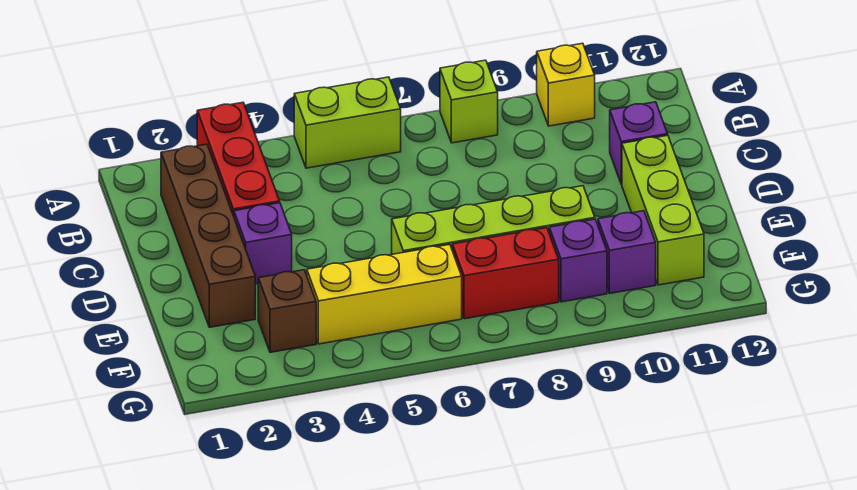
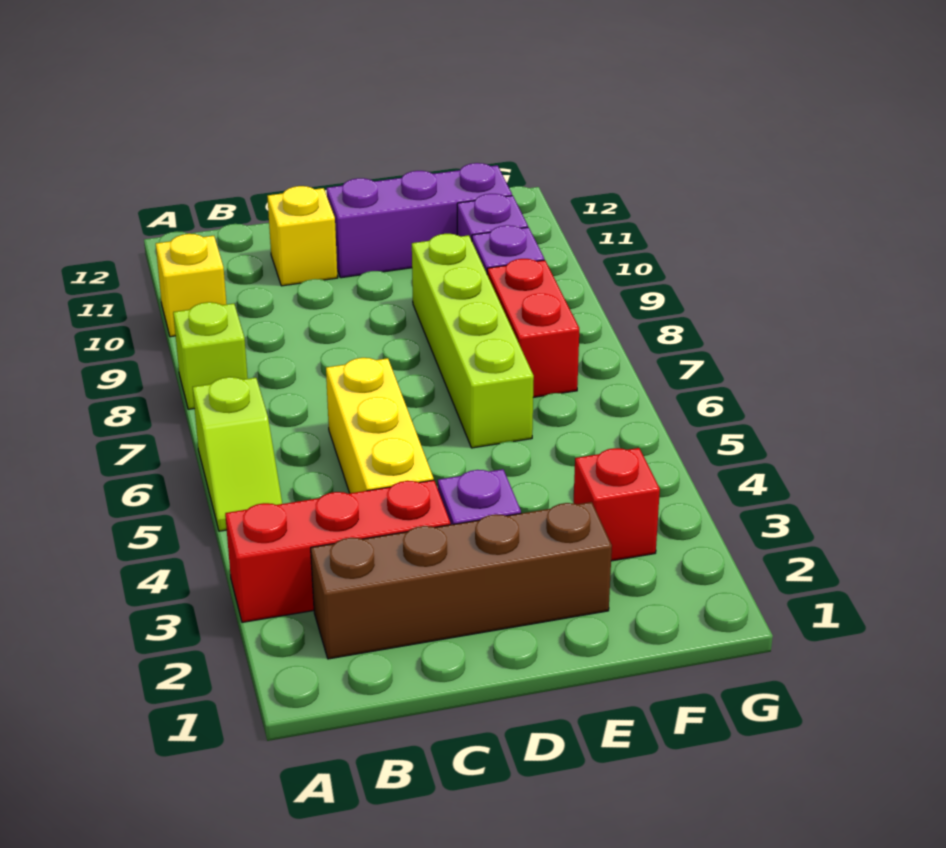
lime brick A5:A6 level 1 -> lime slope A5:A6 level 1 top 6
purple brick C11 level 1 -> yellow brick C11 level 1
lime brick D11:F11 level 1 -> purple brick D11:F11 level 1
brown brick F3 level 1 -> red brick F3 level 1
yellow brick F4:F6 level 1 -> yellow brick C4:C6 level 1

